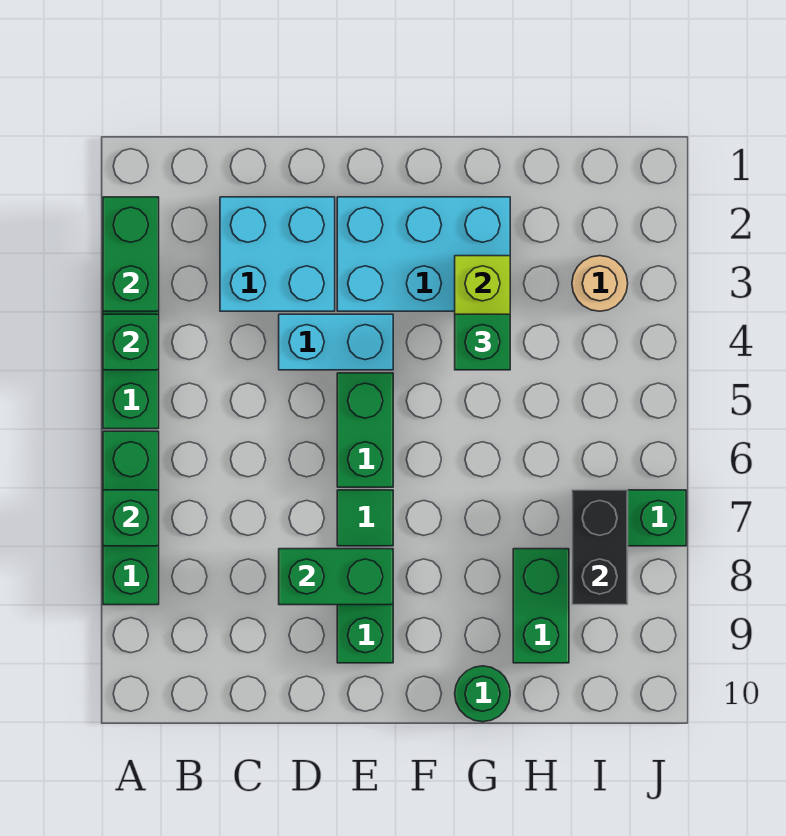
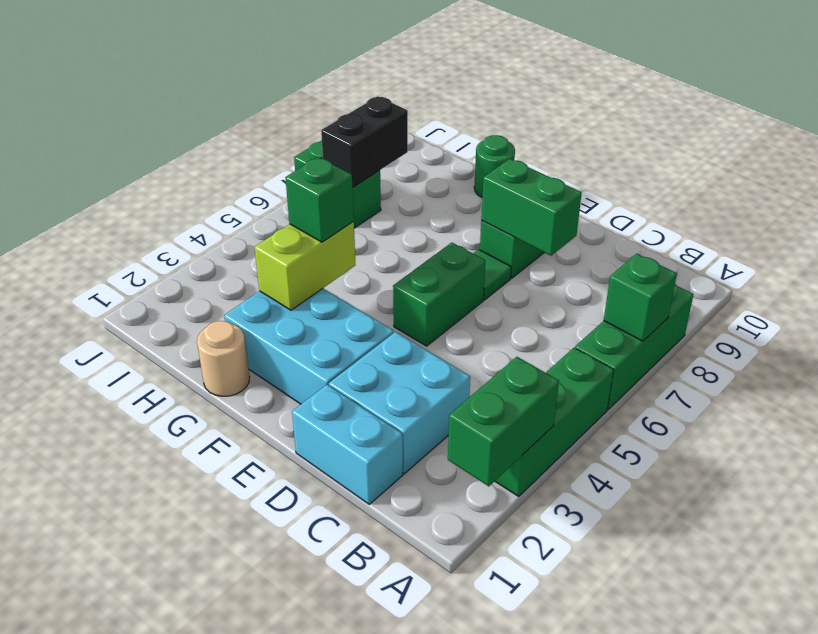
green brick A4 level 2 -> none
cyan brick D4:E4 level 1 -> cyan brick C1:D1 level 1
green brick H8:H9 level 1 -> none
tan round brick I3 level 1 -> tan round brick G1 level 1

